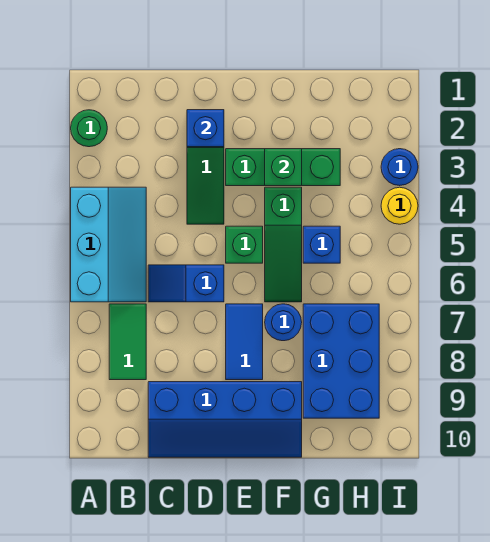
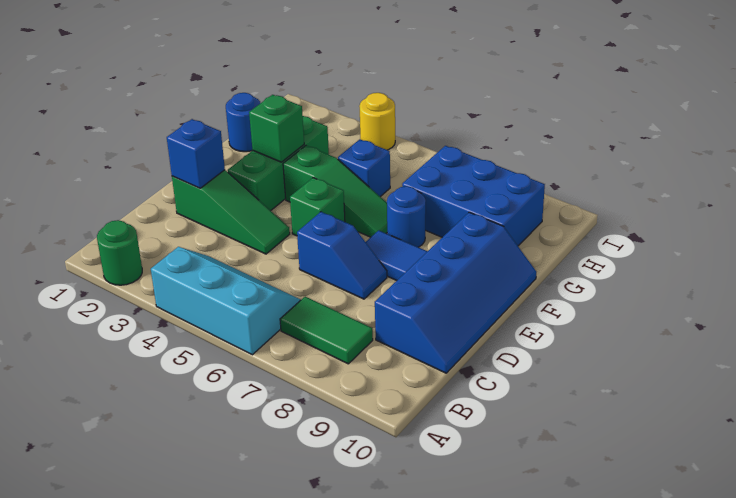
blue slope C6:D6 level 1 top D -> blue slope D6:D7 level 1 top 6
blue round brick I3 level 1 -> blue round brick G1 level 1

